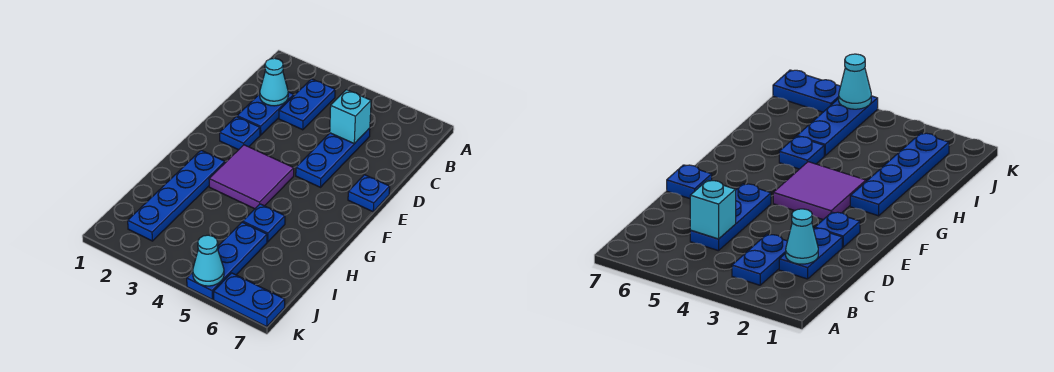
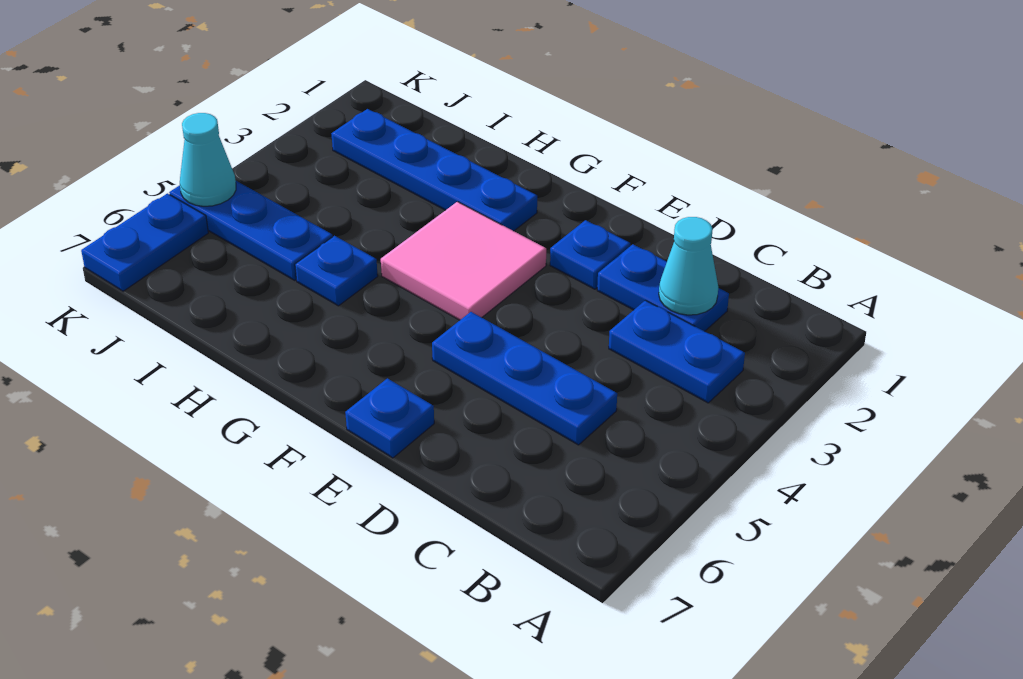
cyan brick C5 level 2 -> none
purple tile F3:G4 level 1 -> pink tile F3:G4 level 1

